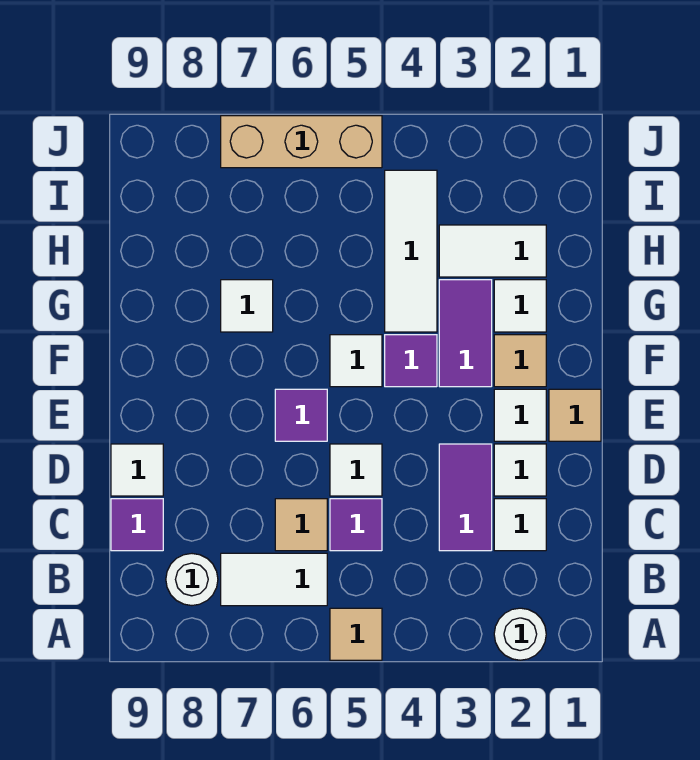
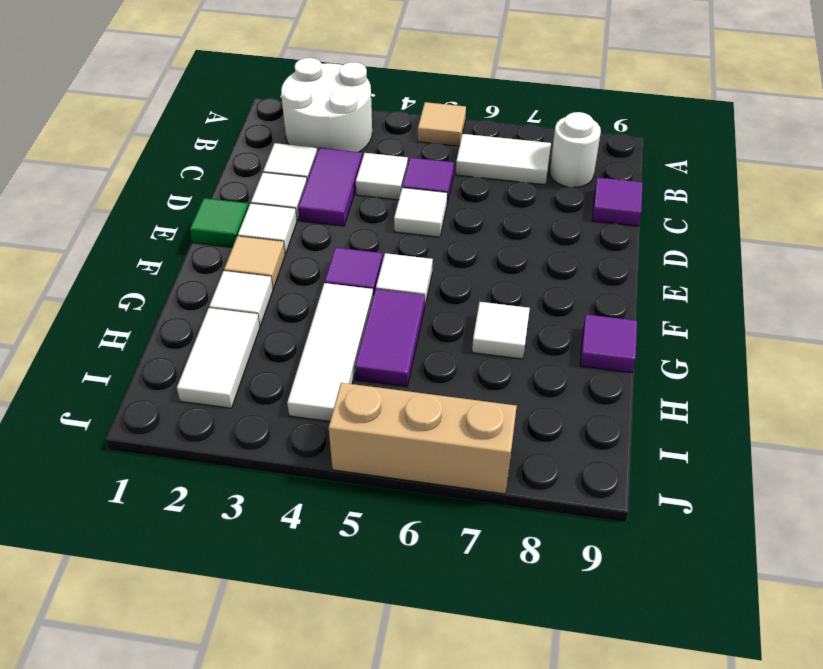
white round brick A2 level 1 -> white round brick A2:B3 level 1
tan tile C6 level 1 -> none
white tile D9 level 1 -> white tile C4 level 1
tan tile E1 level 1 -> green tile E1 level 1
purple tile E6 level 1 -> purple tile G9 level 1
purple tile F3:G3 level 1 -> purple tile G5:H5 level 1
white tile H2:H3 level 1 -> white tile H2:I2 level 1

